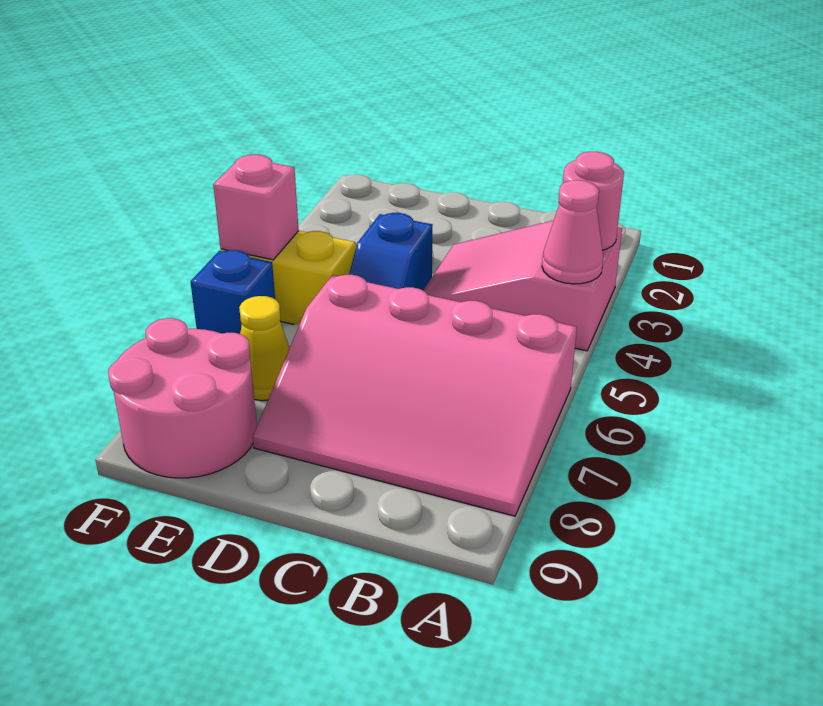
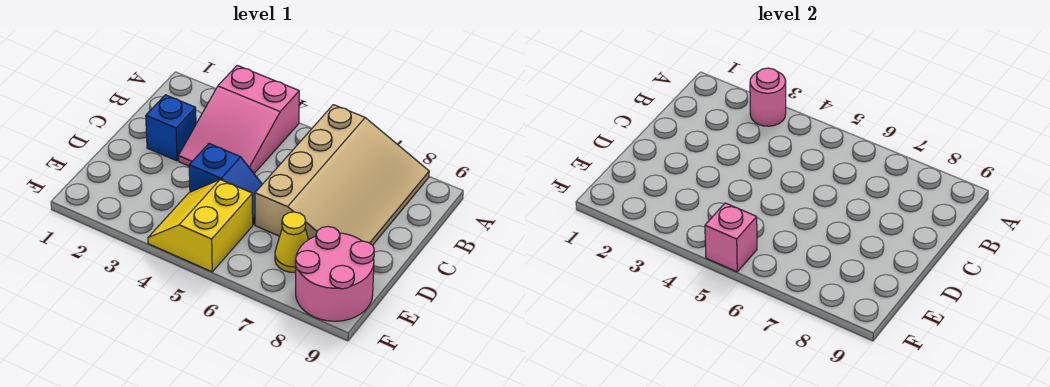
pink cone A4 level 2 -> none
pink slope A6:D8 level 1 top 6 -> tan slope A6:D8 level 1 top 6
blue brick F6 level 1 -> blue brick C2 level 1

